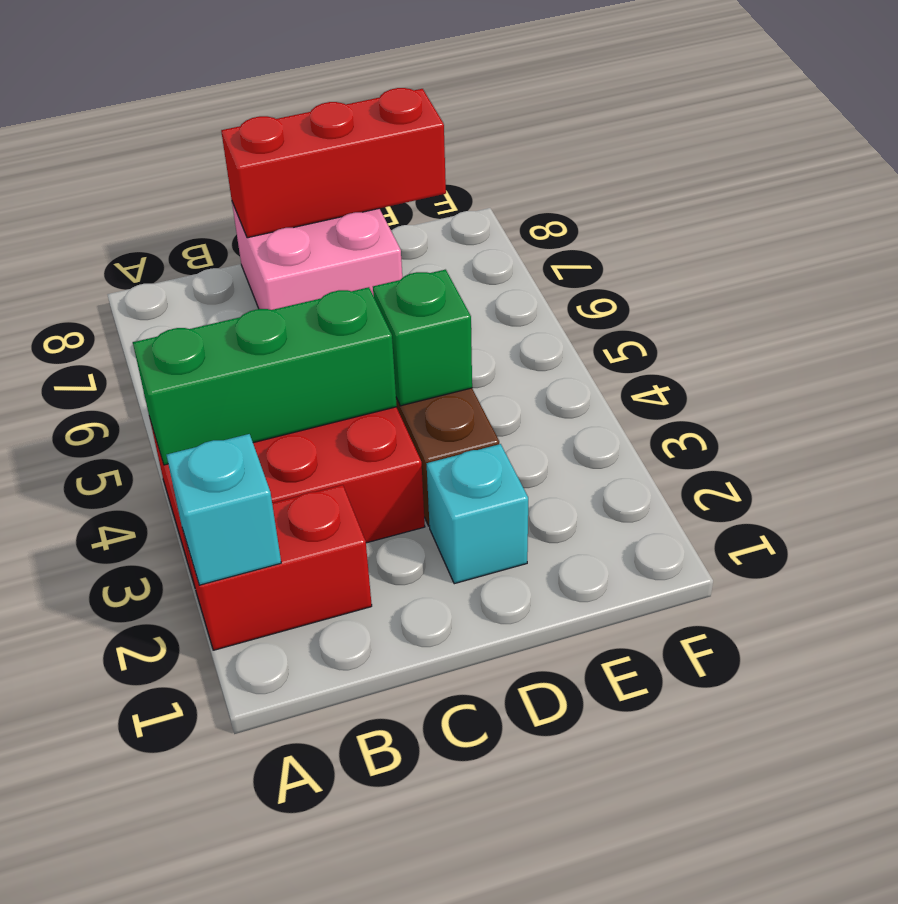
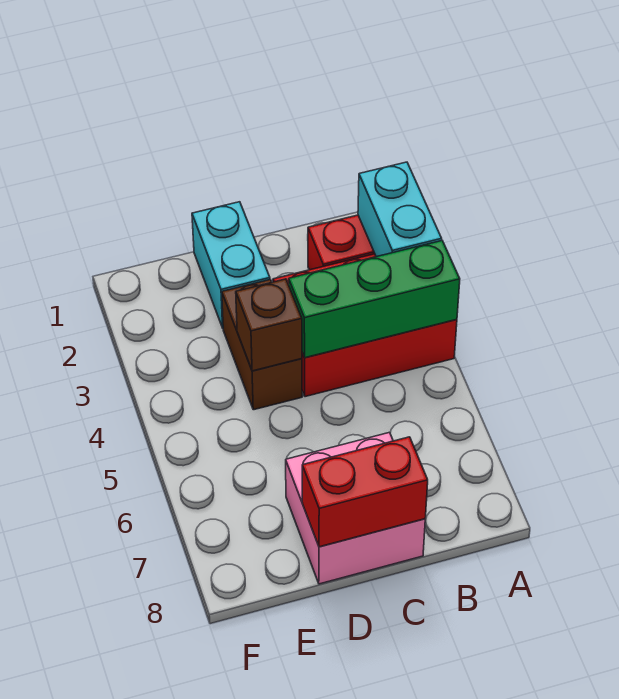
cyan brick A2 level 2 -> cyan brick A2:A3 level 2
red brick C8:E8 level 2 -> red brick C8:D8 level 2
cyan brick D2 level 1 -> cyan brick D1:D2 level 1
green brick D4 level 2 -> brown brick D4 level 2

